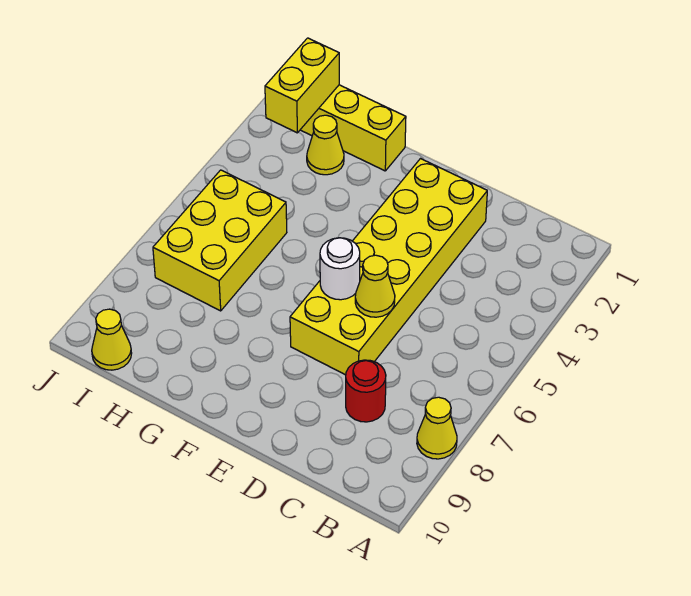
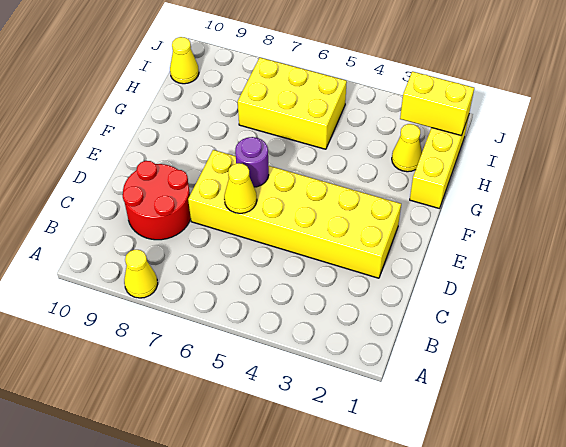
red round brick C8 level 1 -> red round brick C8:D9 level 1
white round brick E6 level 2 -> purple round brick E6 level 2

